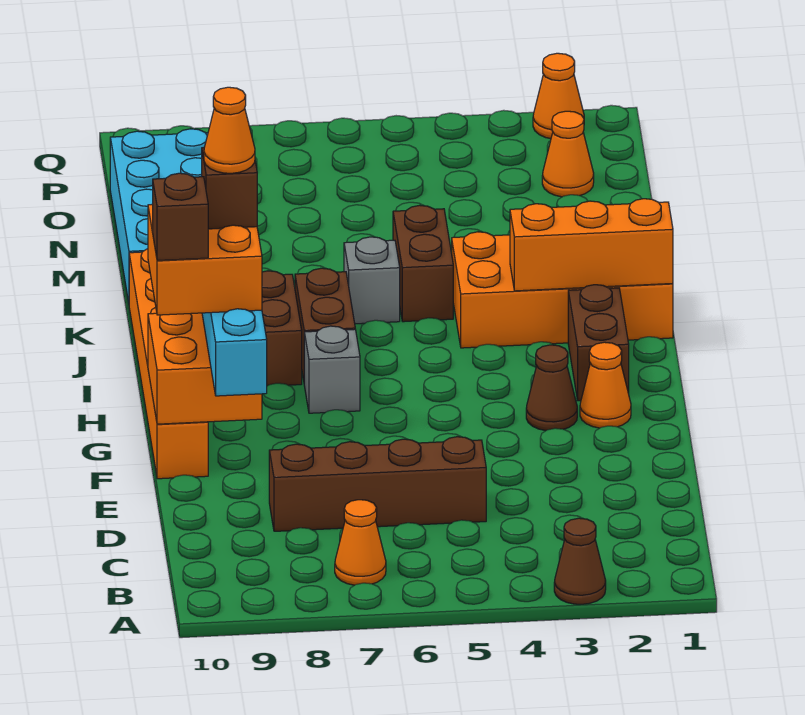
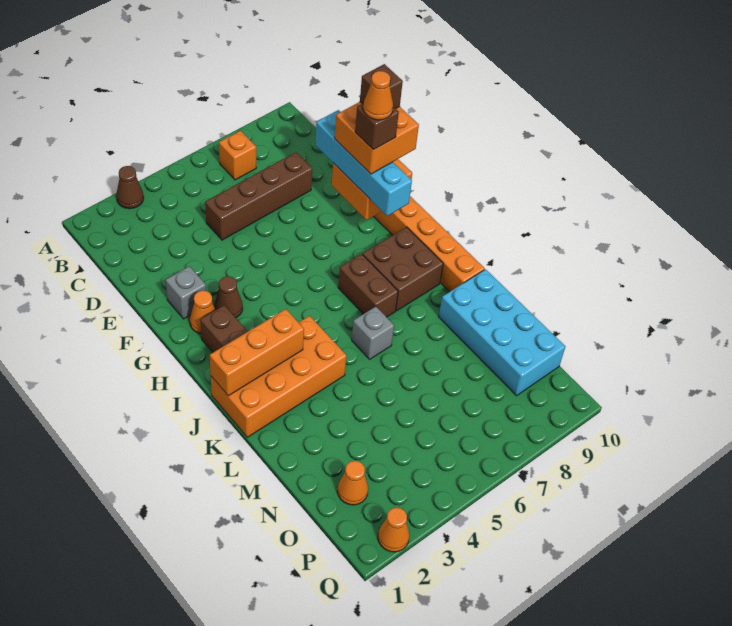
orange cone B7 level 1 -> orange brick B7 level 1
grey brick H7 level 1 -> grey brick F2 level 1
brown brick K5:L5 level 1 -> none

